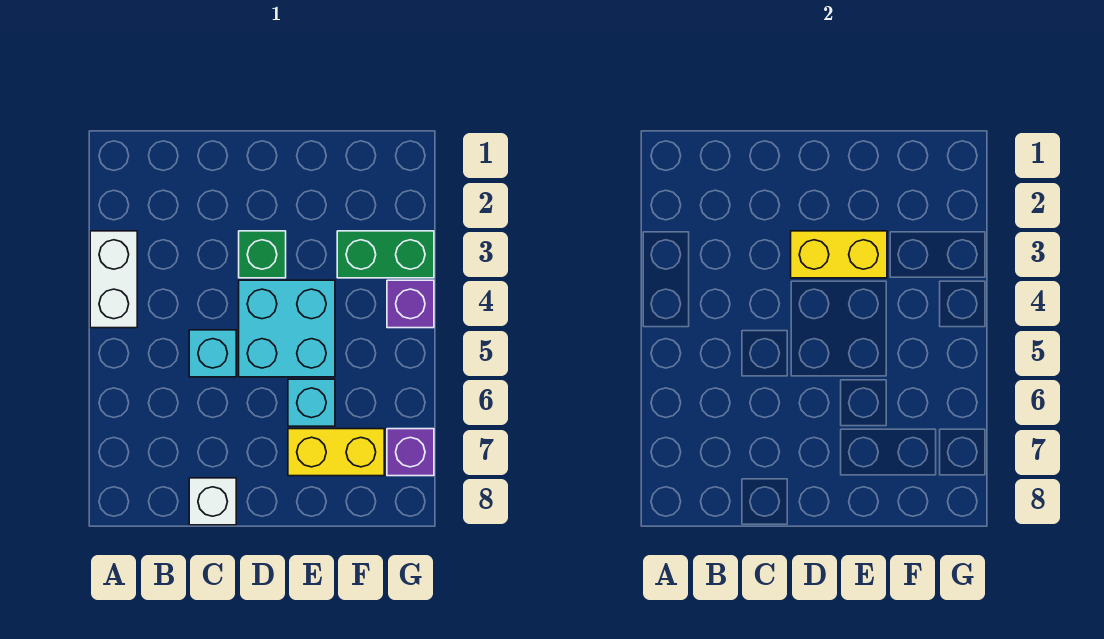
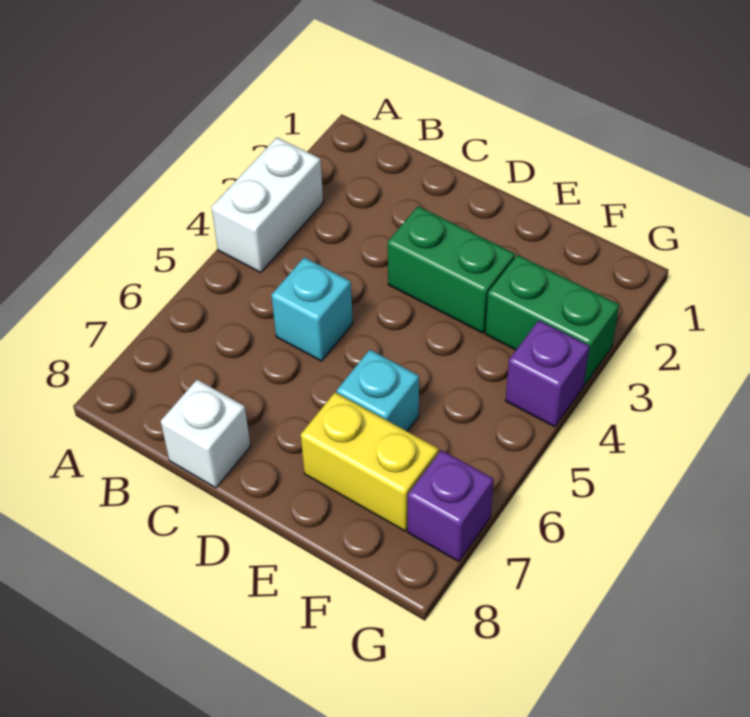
green brick D3 level 1 -> green brick D3:E3 level 1
yellow brick D3:E3 level 2 -> none
cyan brick D4:E5 level 1 -> none

